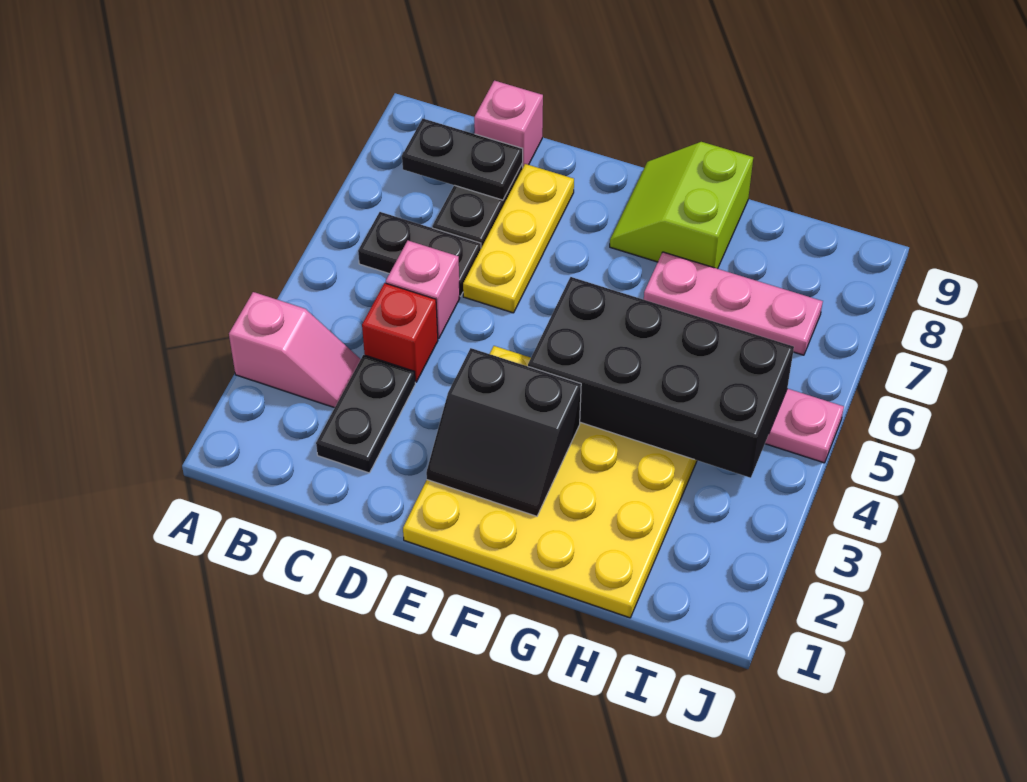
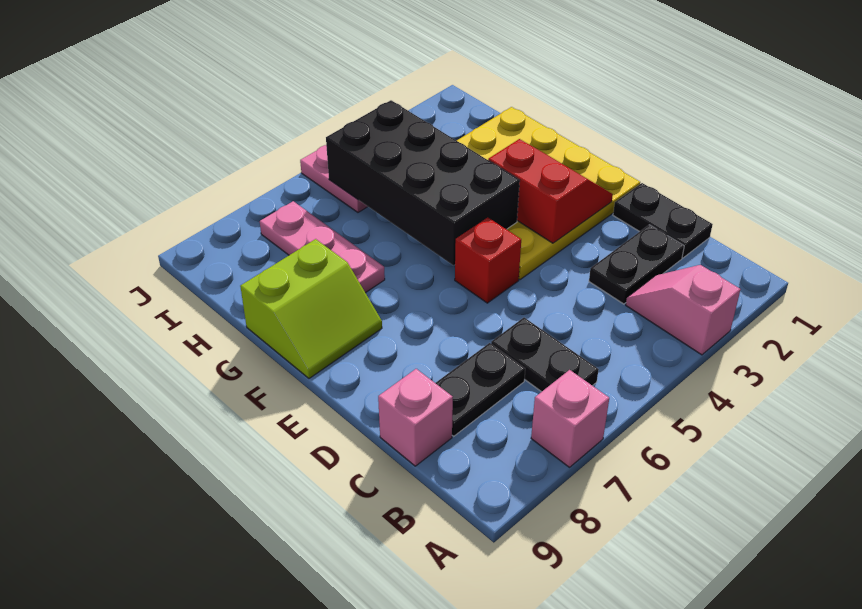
black plate B8:C8 level 2 -> black plate C1:D1 level 1
red brick C4 level 1 -> red brick E5 level 1
pink brick C5 level 1 -> pink brick A7 level 1
yellow plate D6:D8 level 1 -> none
black slope E2:F3 level 2 top 3 -> red slope E2:F3 level 2 top 3

